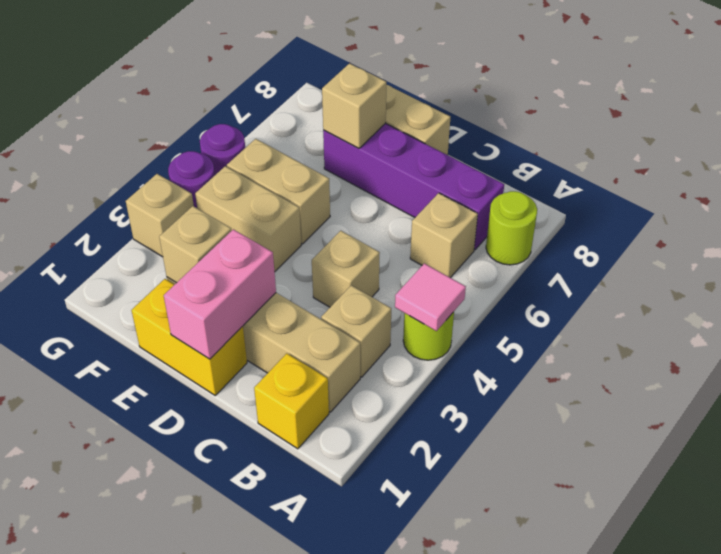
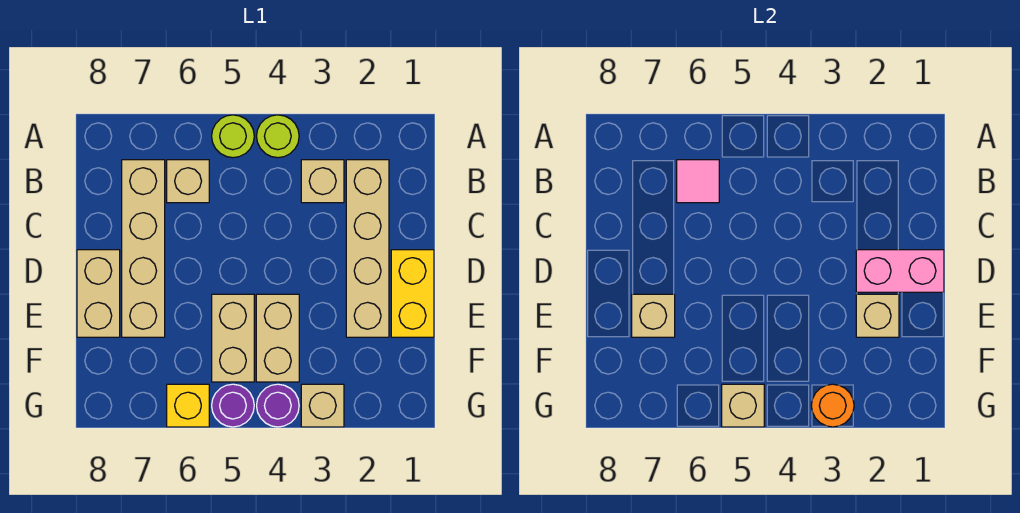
pink tile A4 level 2 -> pink tile B6 level 2
lime round brick A7 level 1 -> lime round brick A5 level 1
yellow brick B1 level 1 -> yellow brick G6 level 1
purple brick B7:E7 level 1 -> tan brick B7:E7 level 1
tan brick C4 level 1 -> tan brick G5 level 2
none -> orange round brick G3 level 2

